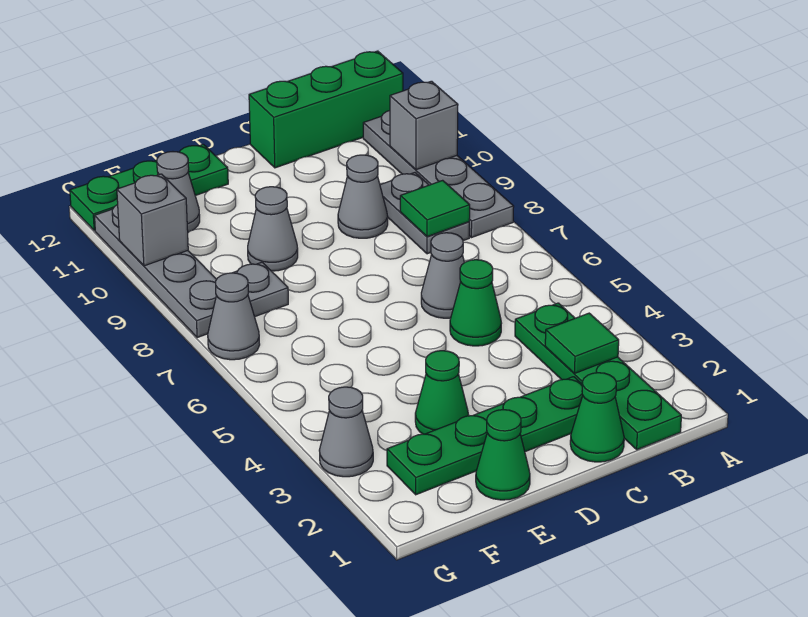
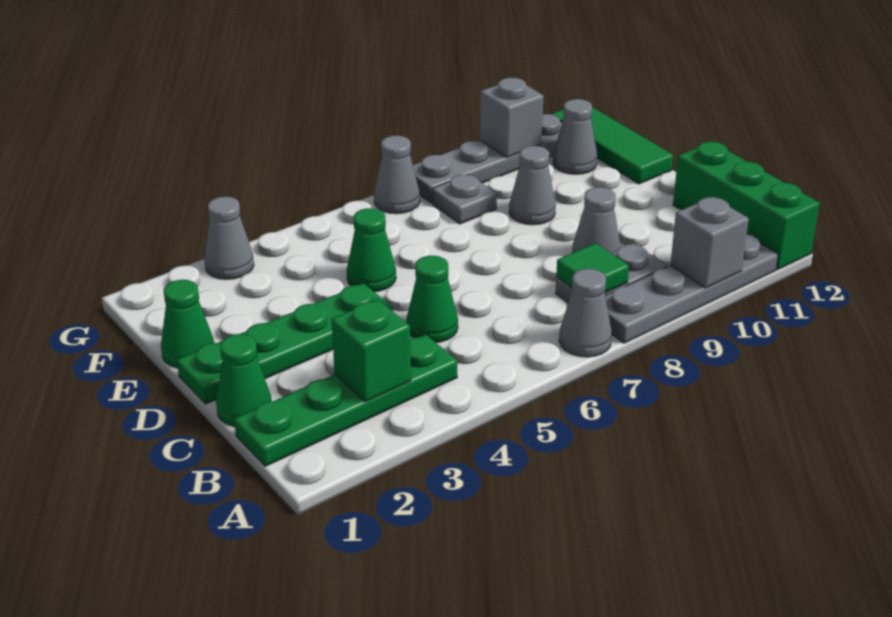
green tile B3 level 2 -> green brick B3 level 2
green plate C2:F2 level 1 -> green plate D1:D4 level 1
grey cone C6 level 1 -> grey cone A7 level 1
green cone E3 level 1 -> green cone E5 level 1
green plate E12:G12 level 1 -> green tile E12:G12 level 1

